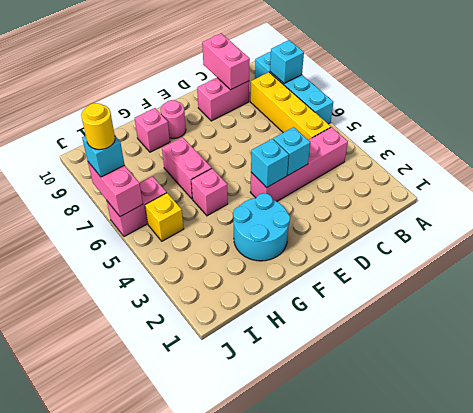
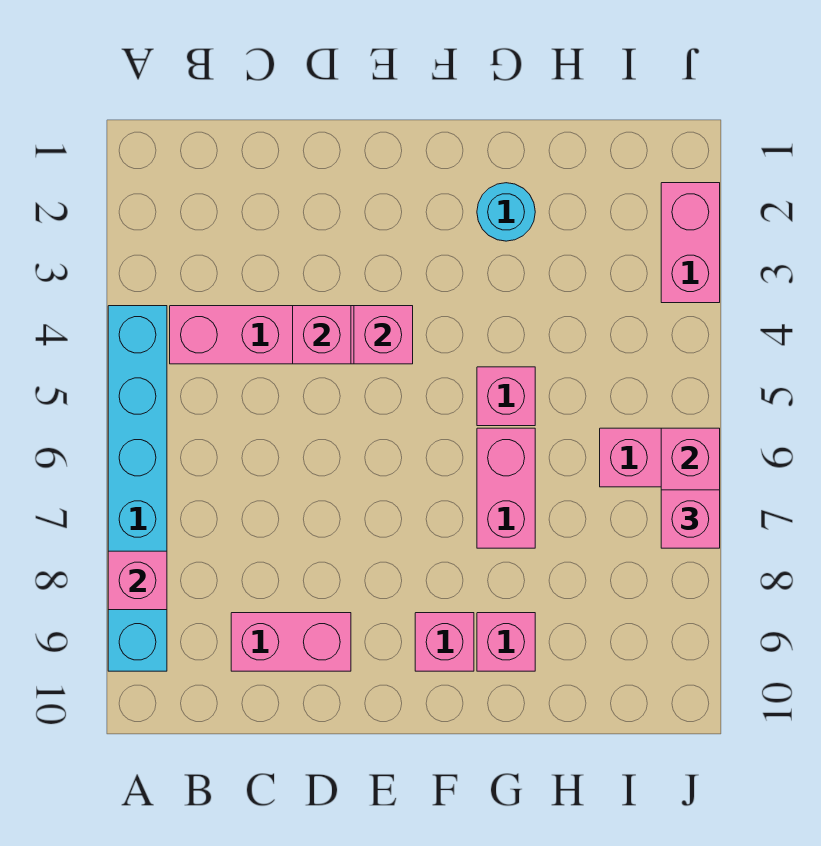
cyan brick A6:A9 level 1 -> cyan brick A4:A9 level 1
cyan brick A8 level 2 -> pink brick A8 level 2
yellow brick B5:B8 level 1 -> none
pink brick C9:C10 level 2 -> pink brick J2:J3 level 1
cyan brick D4 level 2 -> pink brick D4 level 2
cyan brick E4 level 2 -> pink brick E4 level 2
cyan round brick F2:G3 level 1 -> cyan round brick G2 level 1
pink round brick F9 level 1 -> pink brick F9 level 1
yellow brick I5 level 1 -> none
cyan brick J7 level 3 -> pink brick J7 level 3
yellow round brick J7 level 4 -> none

